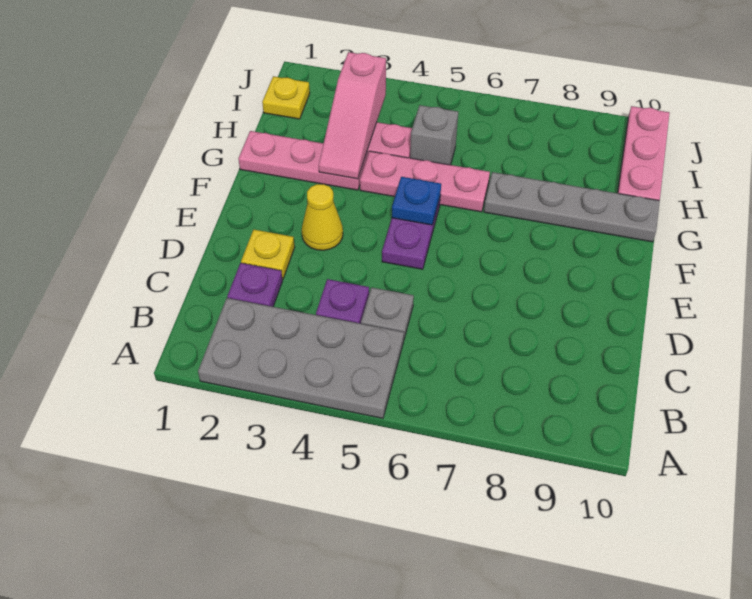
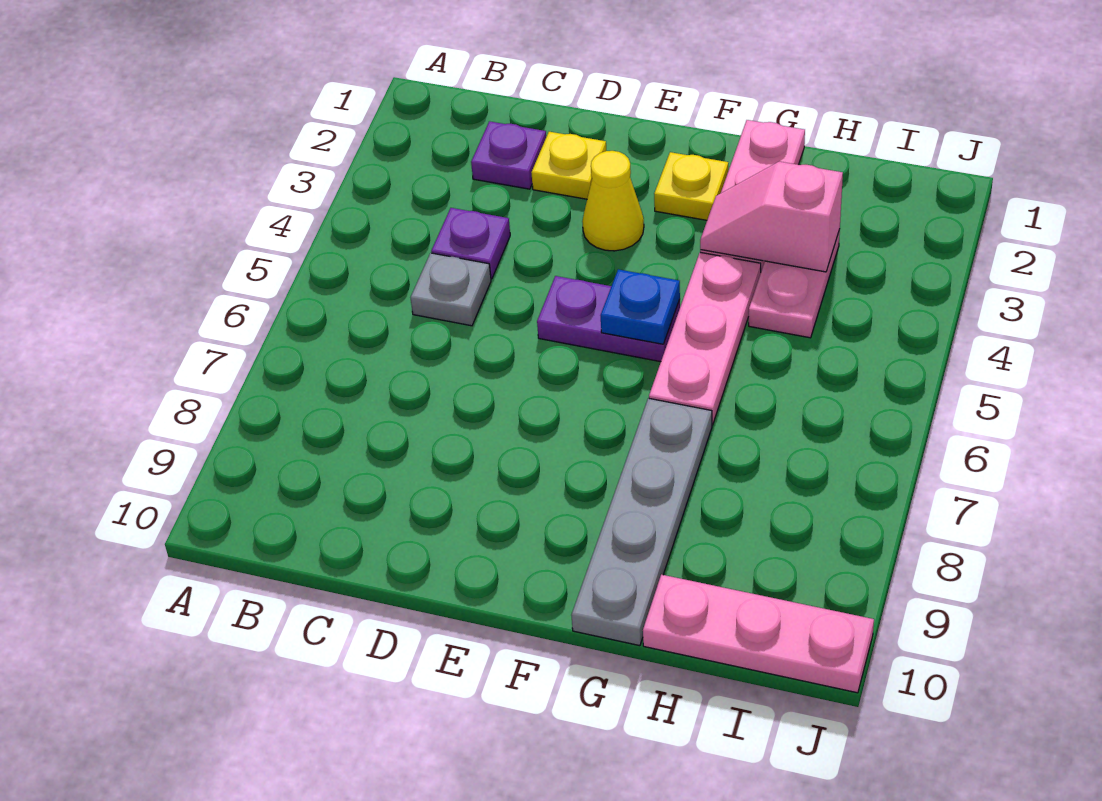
grey plate A2:B5 level 1 -> none
pink slope G3:I3 level 2 top I -> pink slope G3:H3 level 2 top H
grey brick H5 level 1 -> none
yellow plate I1 level 1 -> yellow plate F2 level 1

